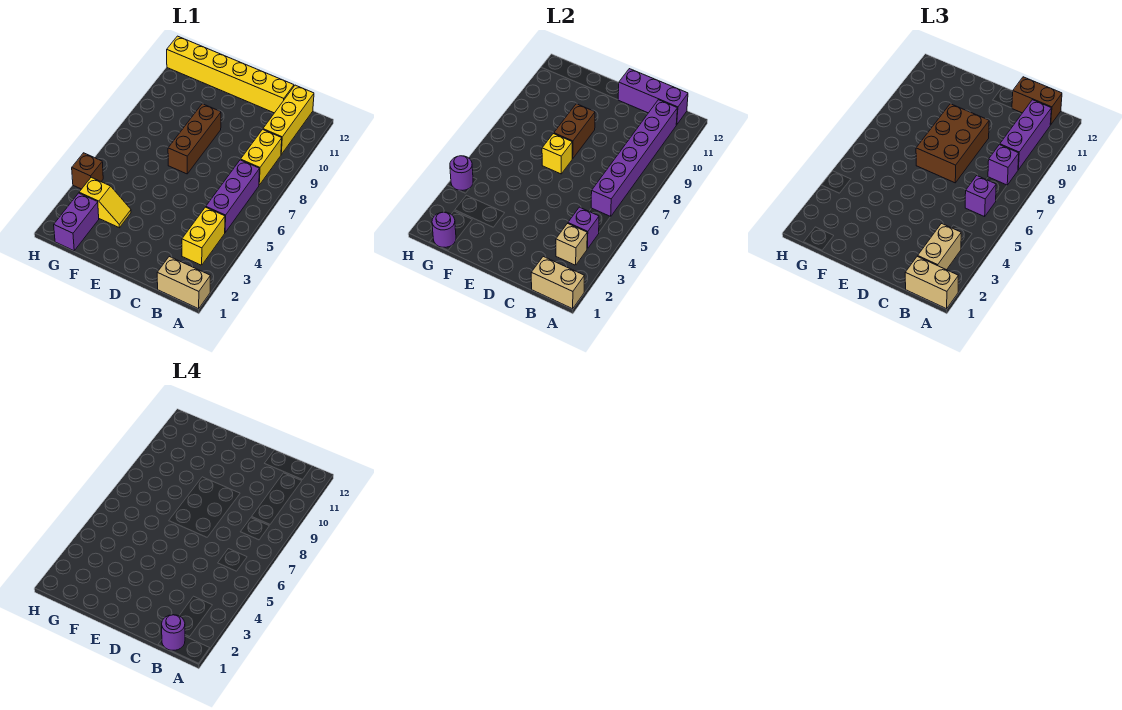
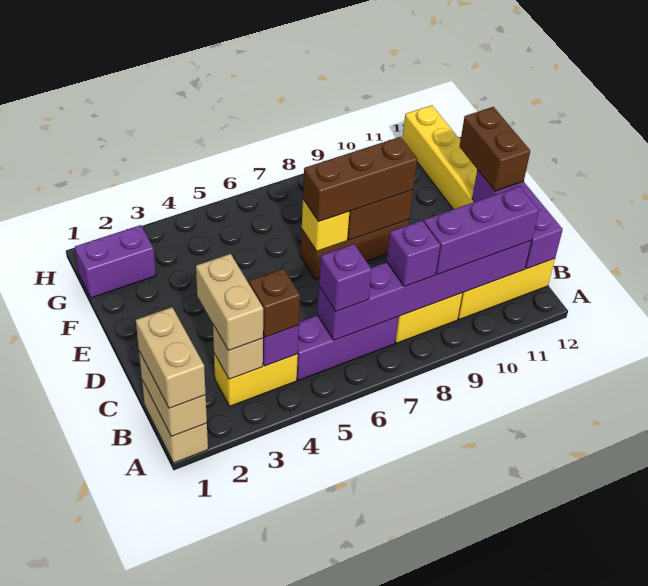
purple round brick B1 level 4 -> none
tan brick B2:B3 level 3 -> tan brick B3:C3 level 3
brown brick B12:C12 level 3 -> brown brick D12:E12 level 3
brown brick D7:E9 level 3 -> brown brick E7:E9 level 3
yellow slope F3:G3 level 1 top G -> none
purple round brick G1 level 2 -> none
brown brick H4 level 1 -> brown brick B4 level 3
purple round brick H4 level 2 -> none

